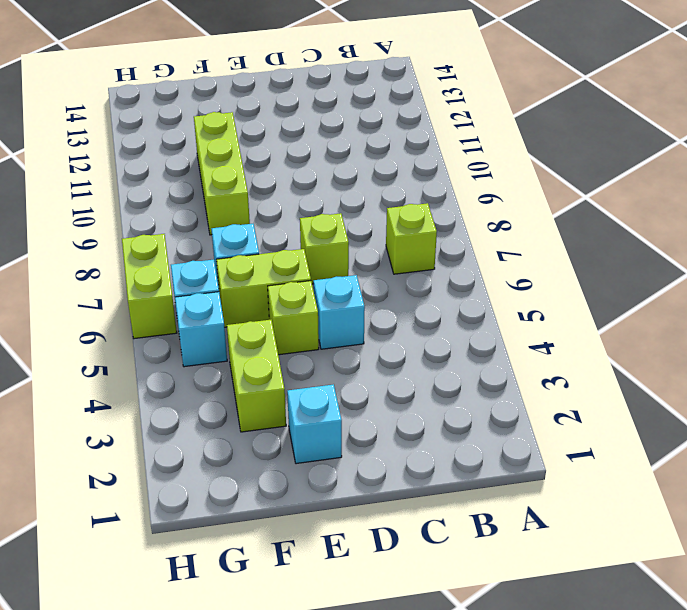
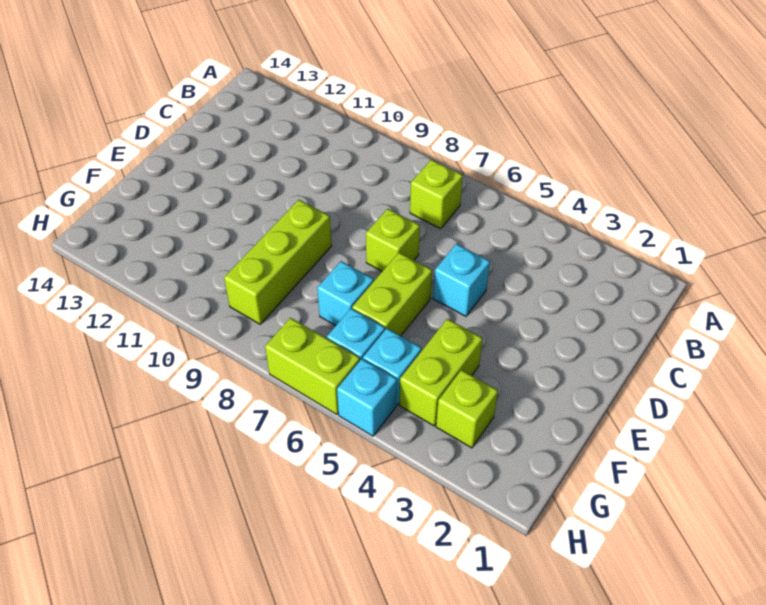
cyan brick E2 level 1 -> cyan brick H5 level 1
lime brick E5 level 1 -> lime brick G3 level 1
lime brick F3:F4 level 1 -> lime brick F4:G4 level 1
lime brick F9:F11 level 1 -> lime brick E9:G9 level 1

